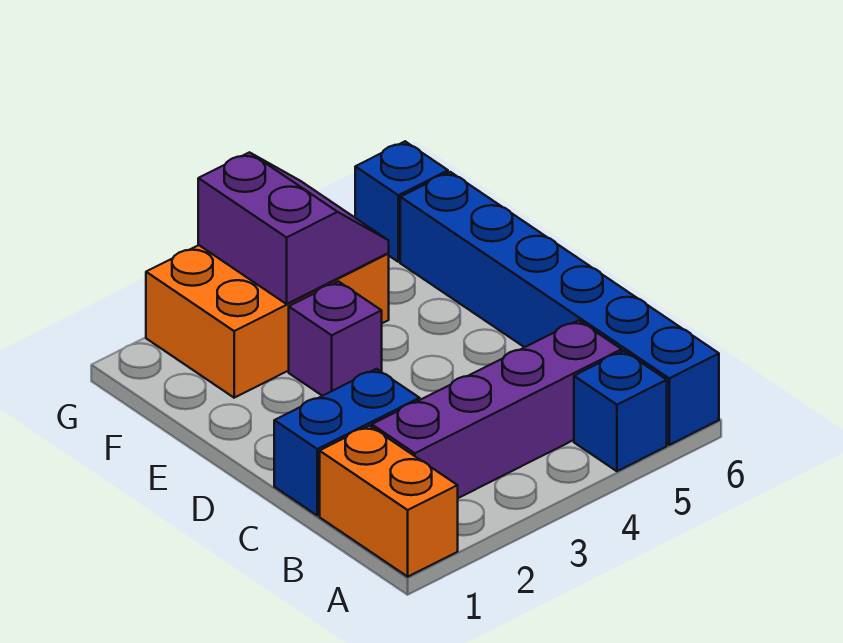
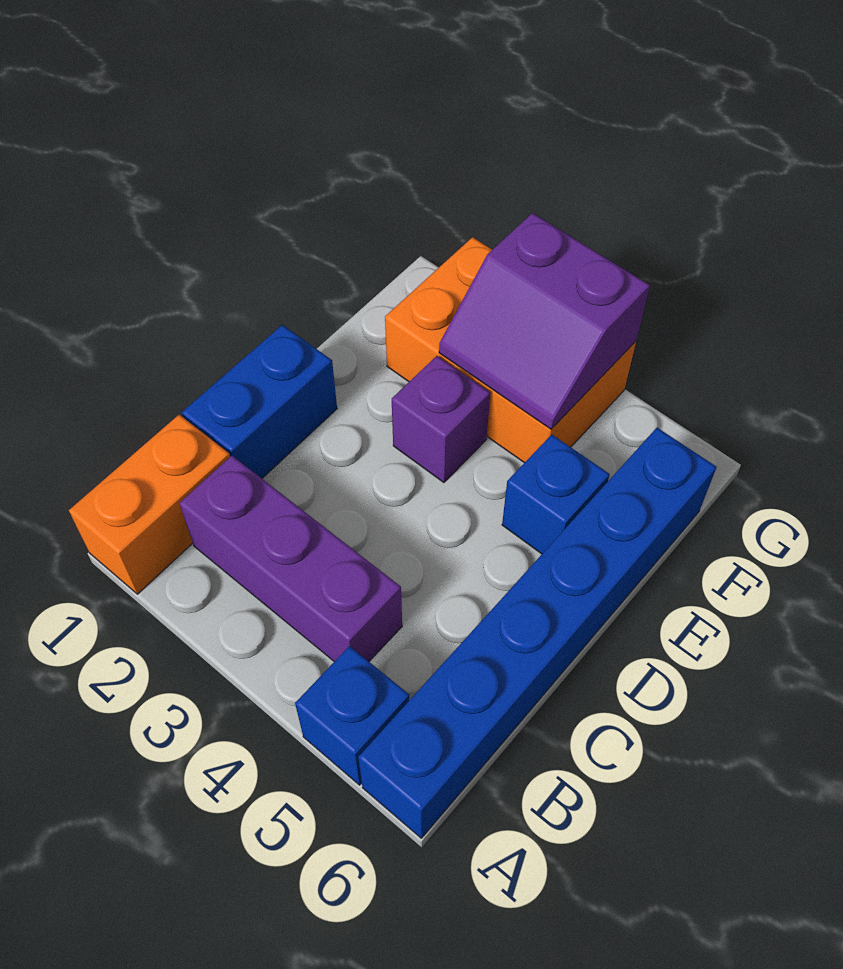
purple brick B2:B5 level 1 -> purple brick B2:B4 level 1
blue brick C1:C2 level 1 -> blue brick C1:D1 level 1
purple slope F3:G4 level 2 top 3 -> purple slope F3:G4 level 2 top G
blue brick G6 level 1 -> blue brick E5 level 1

